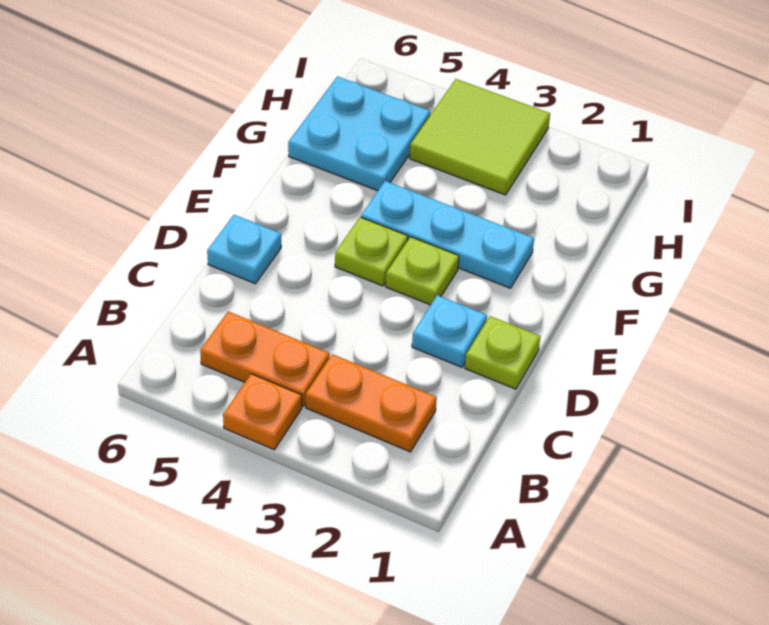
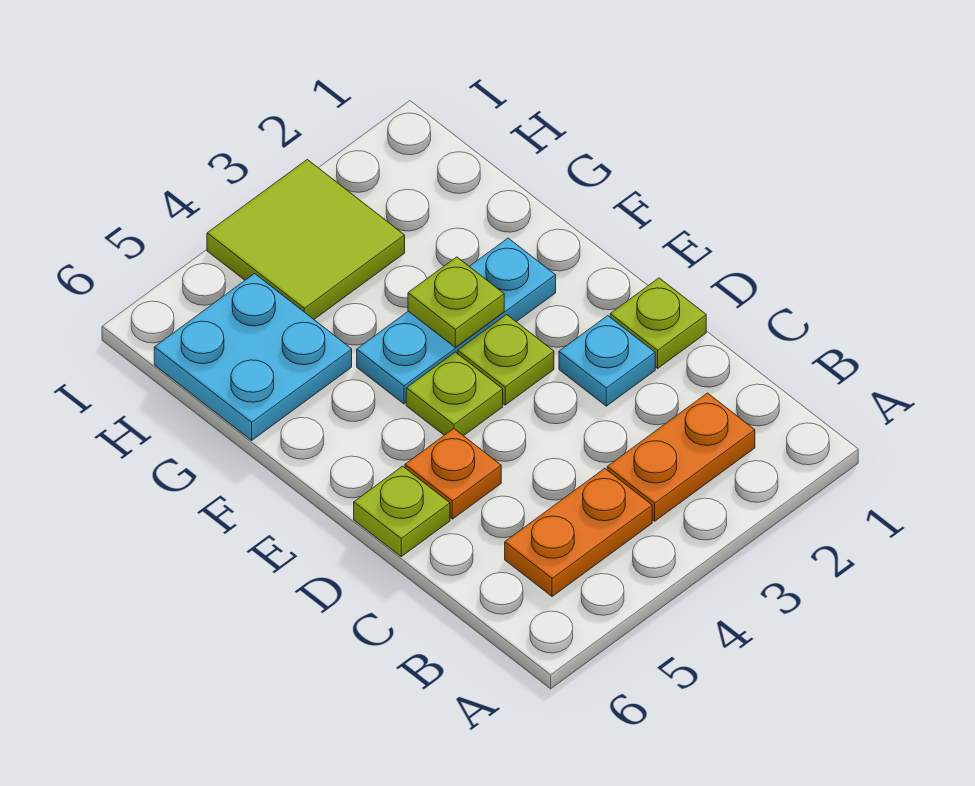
orange plate A4 level 1 -> orange plate D5 level 1
cyan plate D6 level 1 -> lime plate D6 level 1
none -> lime plate F3 level 2

